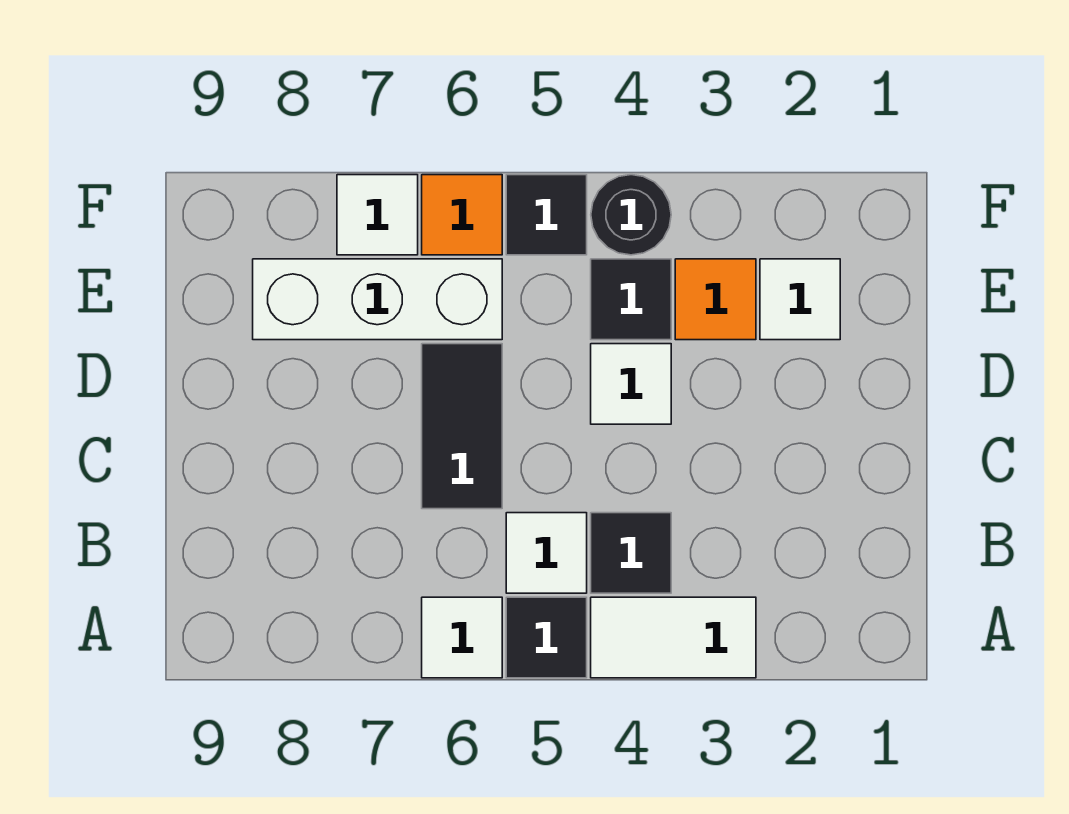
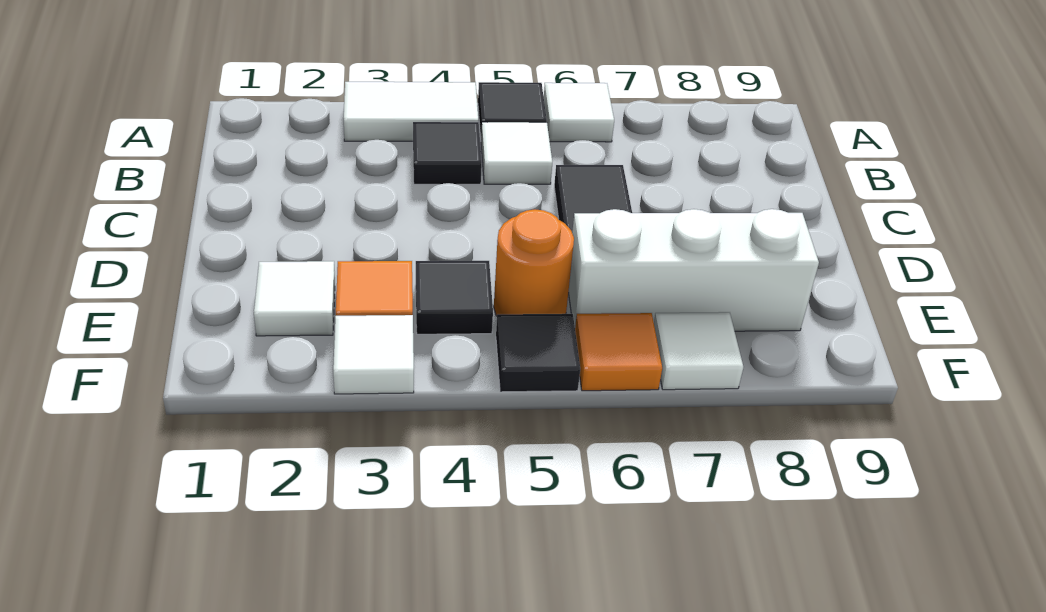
white tile D4 level 1 -> white tile F3 level 1
none -> orange round brick E5 level 1
black round brick F4 level 1 -> none

